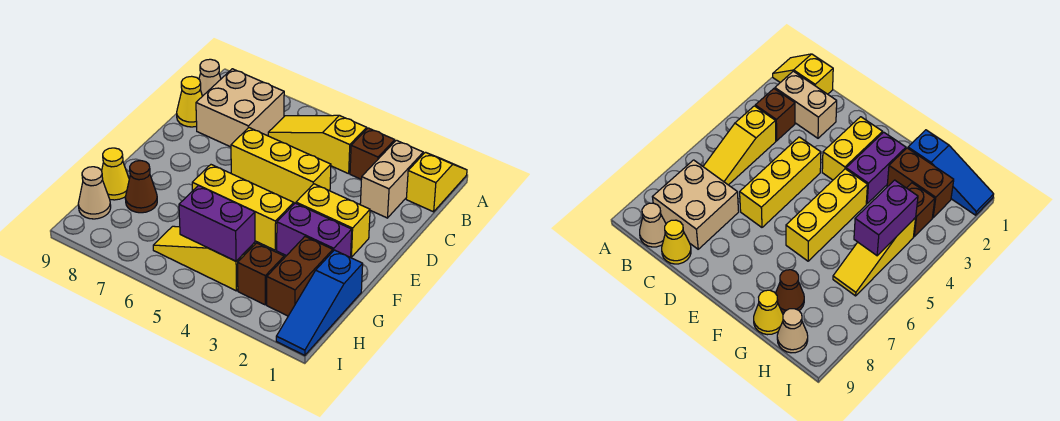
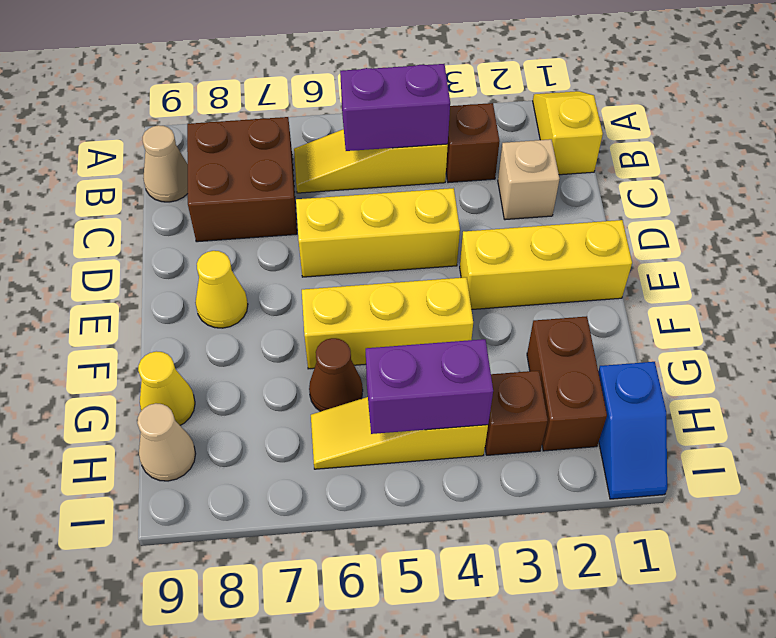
tan brick B2:C2 level 1 -> tan brick C2 level 1
tan brick B7:C8 level 1 -> brown brick B7:C8 level 1
yellow cone C9 level 1 -> yellow cone E8 level 1
yellow brick E2:E3 level 1 -> yellow brick E1:E3 level 1
purple brick F2:F3 level 1 -> purple brick B4:B5 level 2
blue slope G1:I1 level 1 top G -> blue slope H1:I1 level 1 top H
brown cone G8 level 1 -> brown cone G6 level 1

